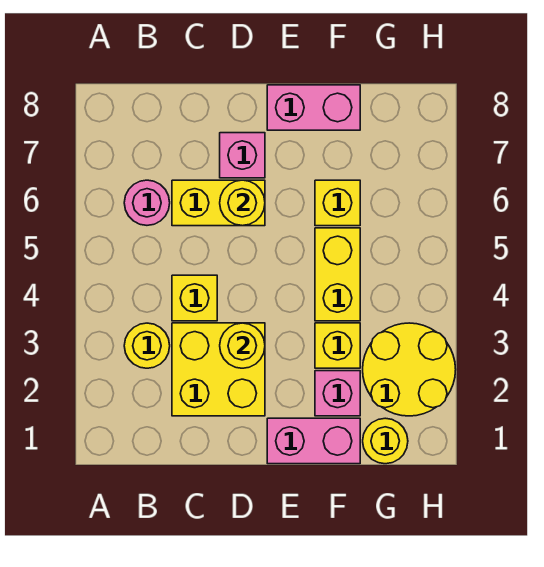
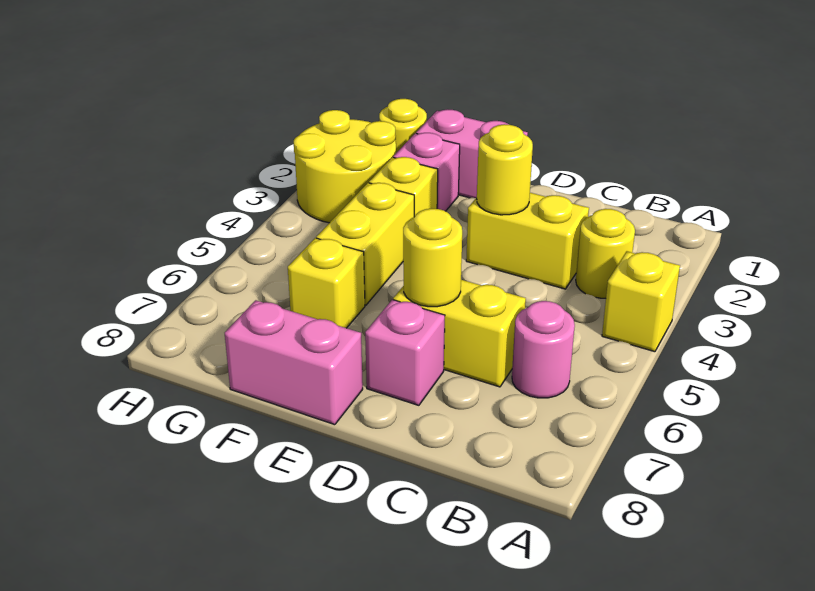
yellow brick C2:D3 level 1 -> yellow brick C3:D3 level 1
yellow brick C4 level 1 -> yellow brick A4 level 1

